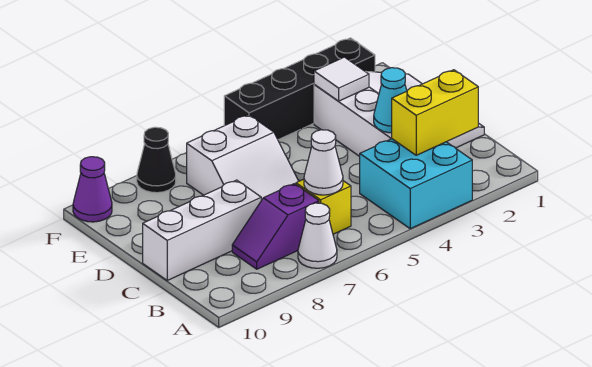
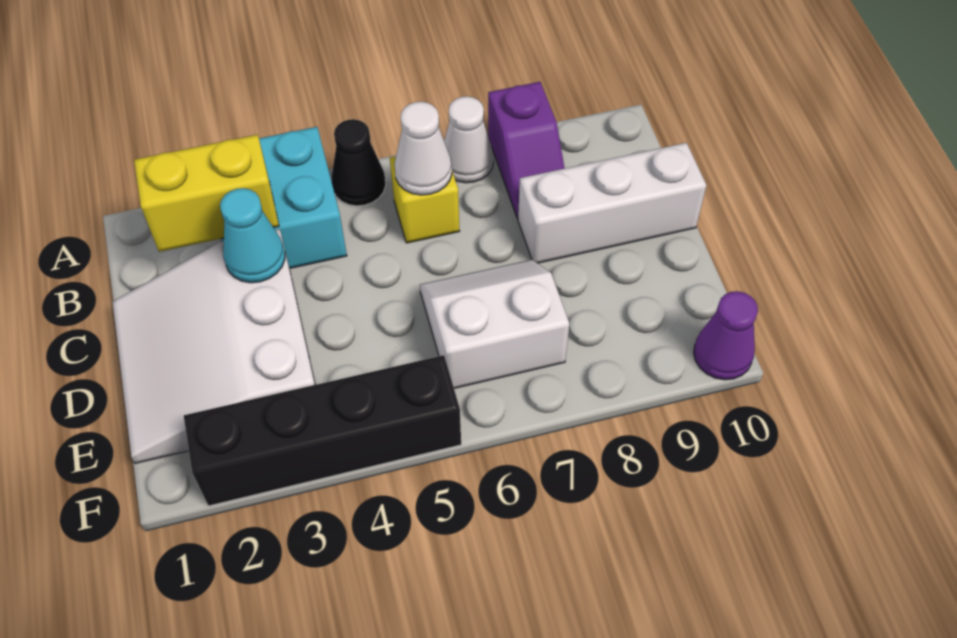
purple slope B7:B8 level 1 top 7 -> purple slope A8:B8 level 1 top A
white tile E3 level 2 -> none
black cone F8 level 1 -> black cone A5 level 1

